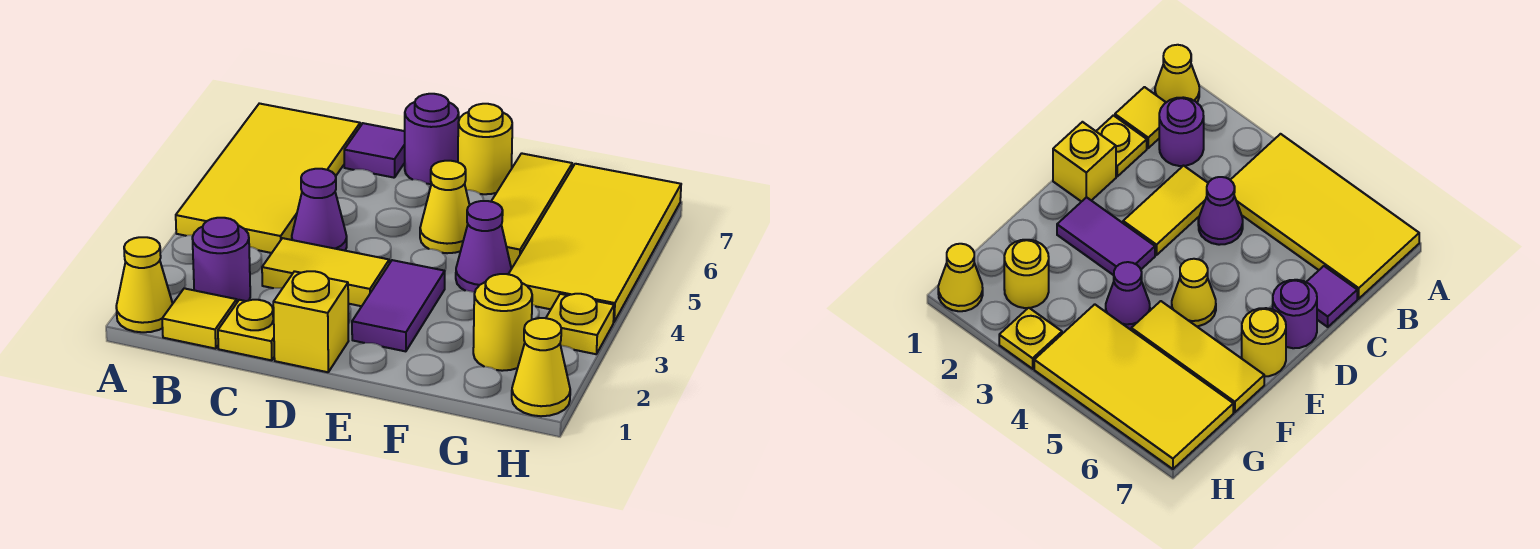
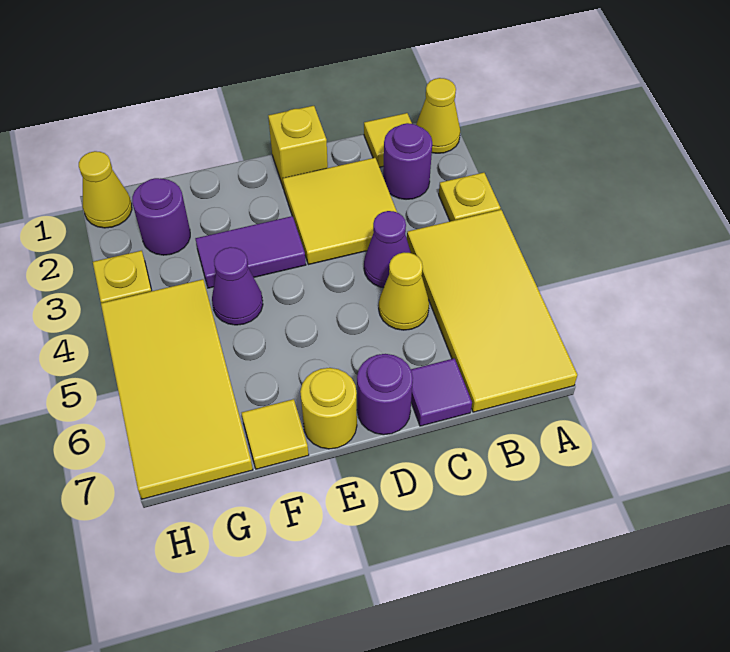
yellow plate C1 level 1 -> yellow plate A3 level 1
yellow tile C3:D3 level 1 -> yellow tile C2:D3 level 1
purple tile E2:E3 level 1 -> purple tile E3:F3 level 1
yellow cone E5 level 1 -> yellow cone C5 level 1
yellow tile F5:F7 level 1 -> yellow tile F7 level 1
yellow round brick G2 level 1 -> purple round brick G2 level 1

